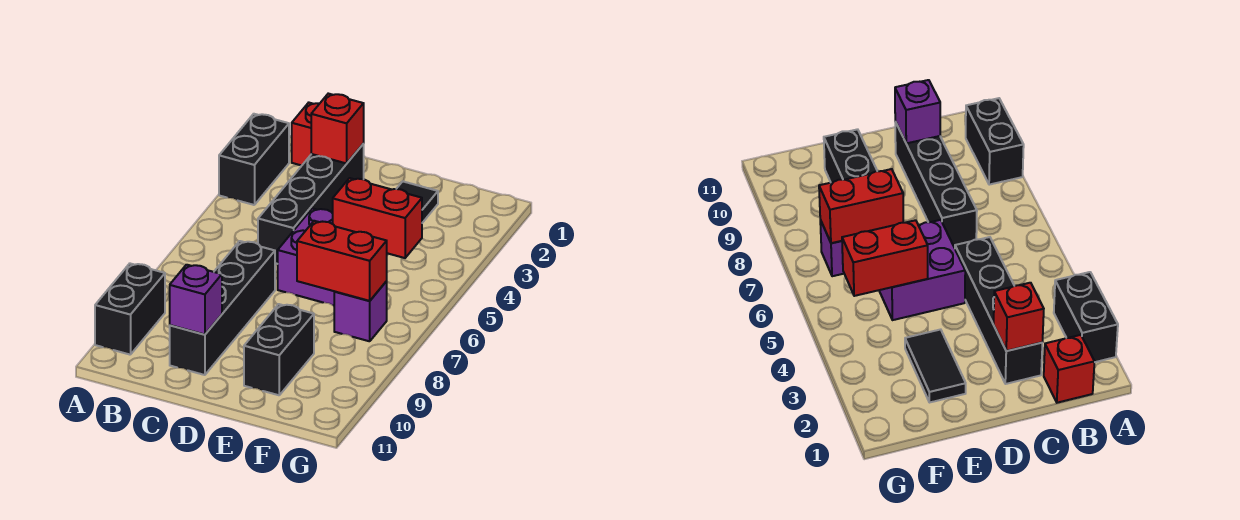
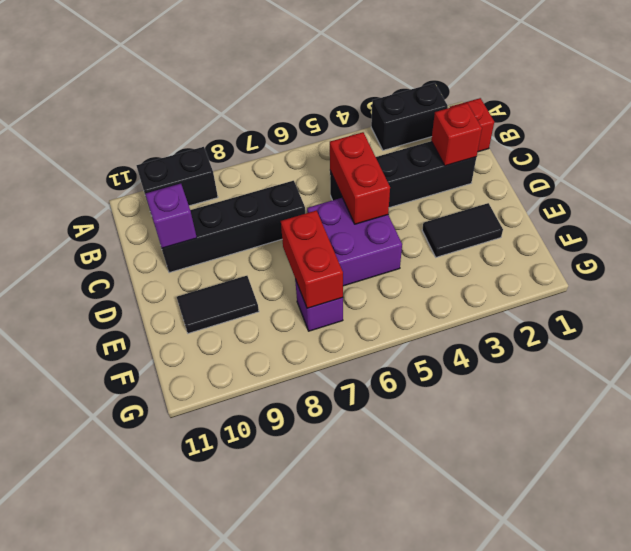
red brick E5:F5 level 2 -> red brick C5:D5 level 2
black brick E9:E10 level 1 -> black tile E9:E10 level 1

